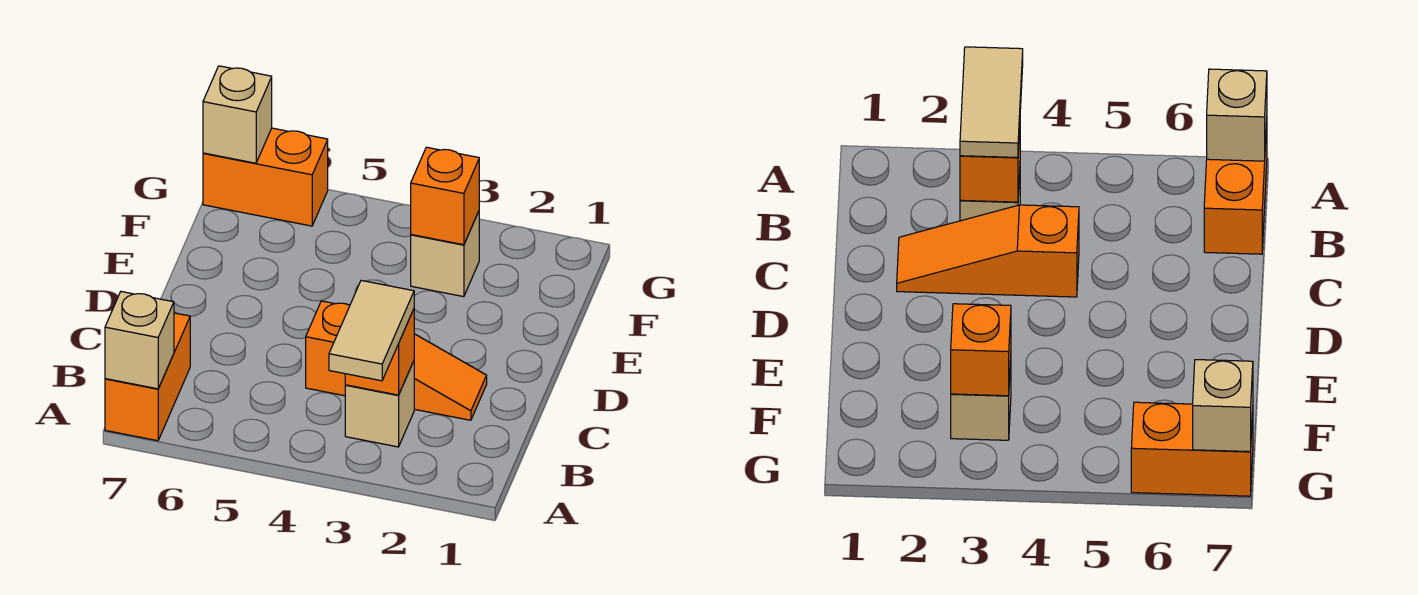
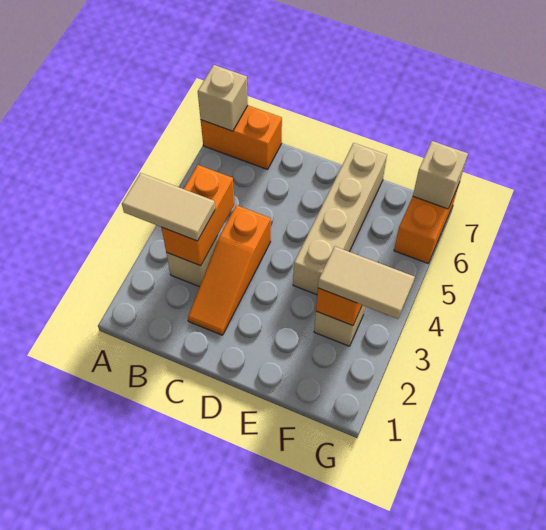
orange brick B3 level 2 -> orange brick B3:B4 level 2
none -> tan brick E4:E7 level 1
none -> tan tile F3:G3 level 3

